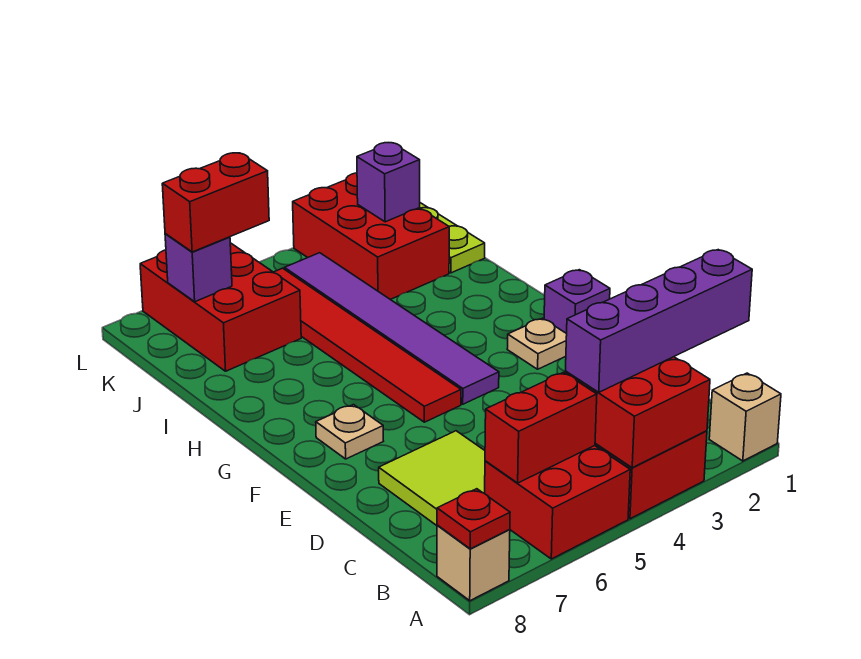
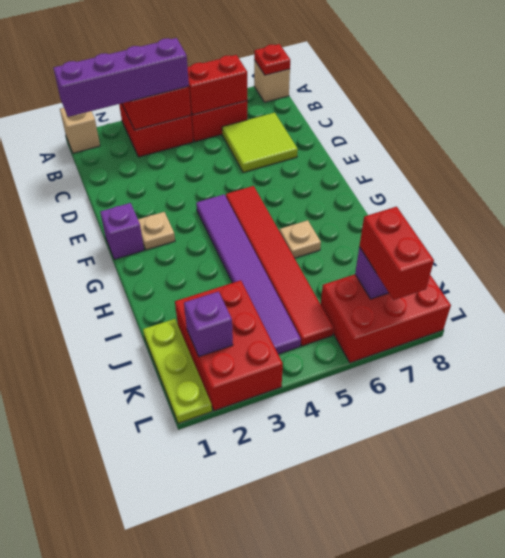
tan plate F7 level 1 -> tan plate H6 level 1
red brick J6:L7 level 1 -> red brick K6:L8 level 1
red brick K6:K7 level 3 -> red brick K7:L7 level 3

